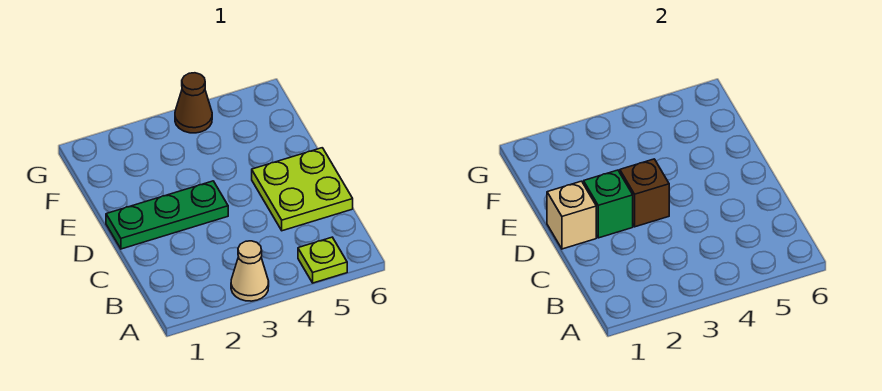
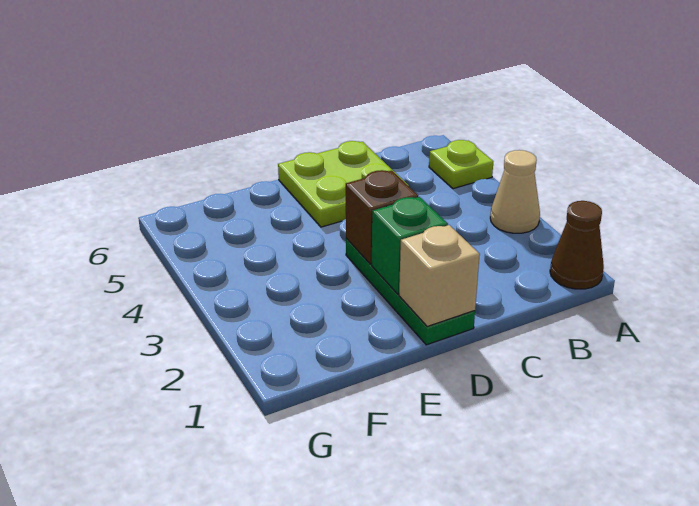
brown cone G4 level 1 -> brown cone A1 level 1

